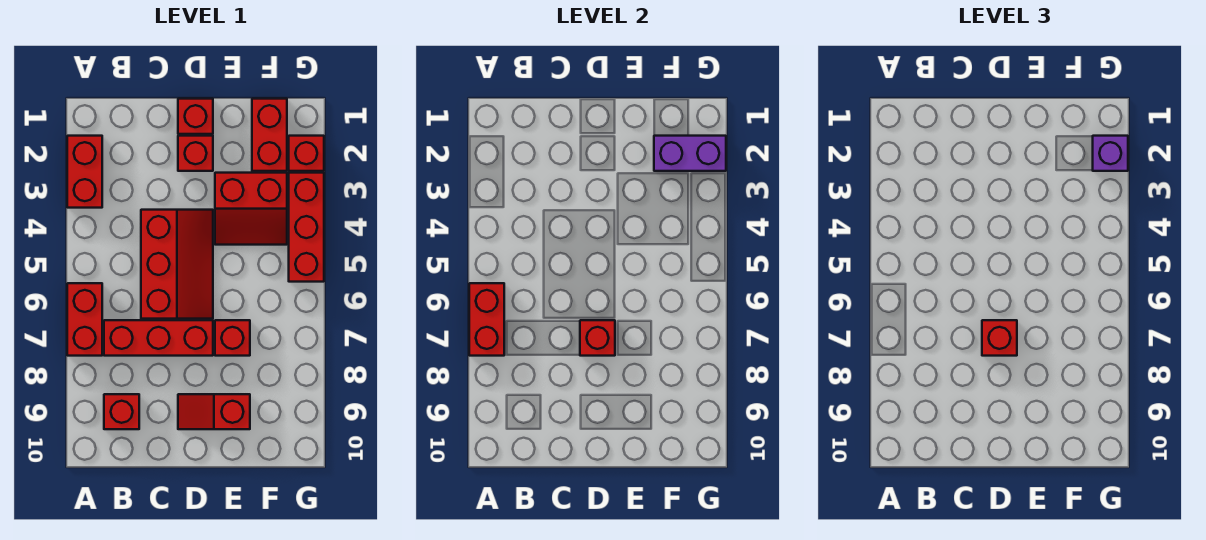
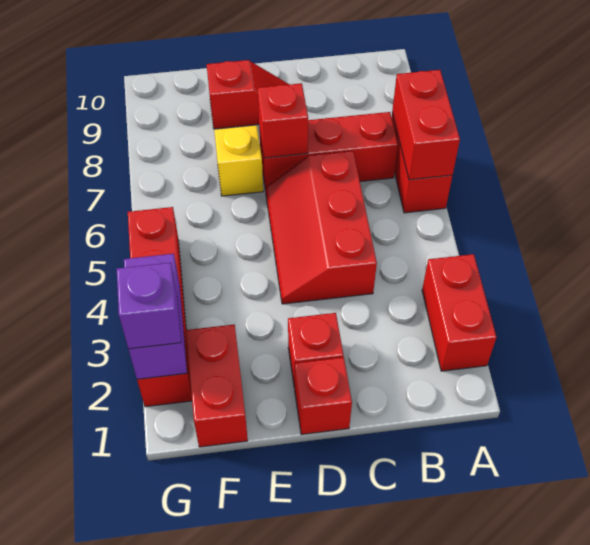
red brick B9 level 1 -> none
red brick D7 level 3 -> none
red slope E3:F4 level 1 top 3 -> none
red brick E7 level 1 -> yellow brick E7 level 1
purple brick F2:G2 level 2 -> purple brick G2:G3 level 2

